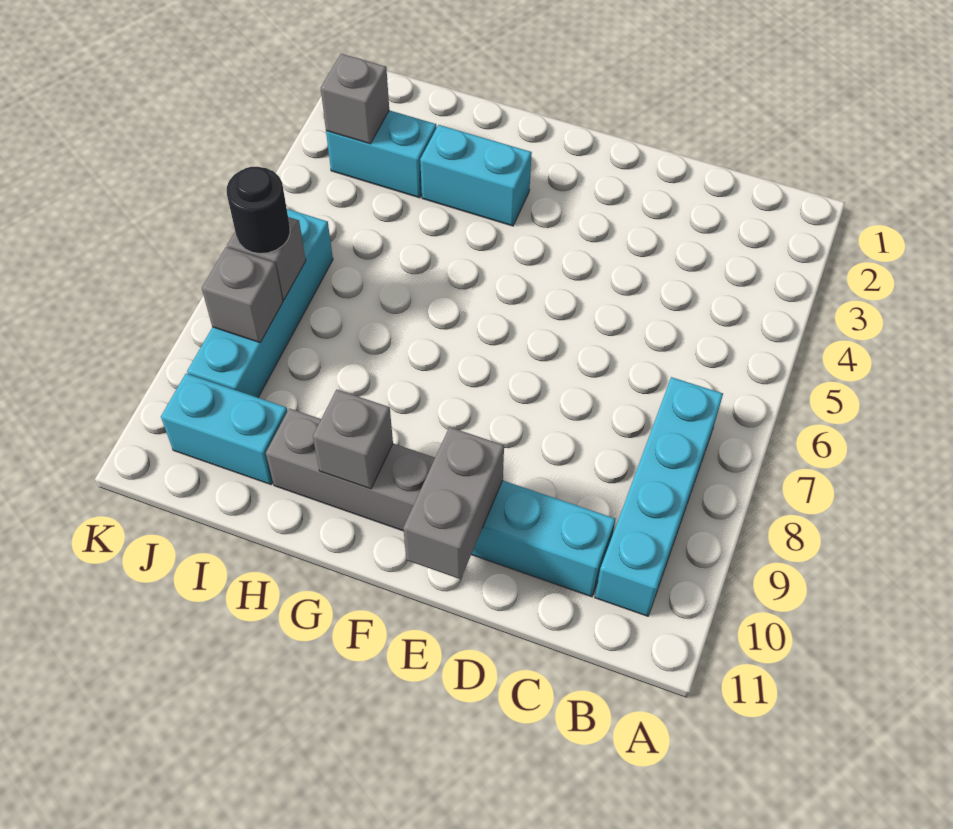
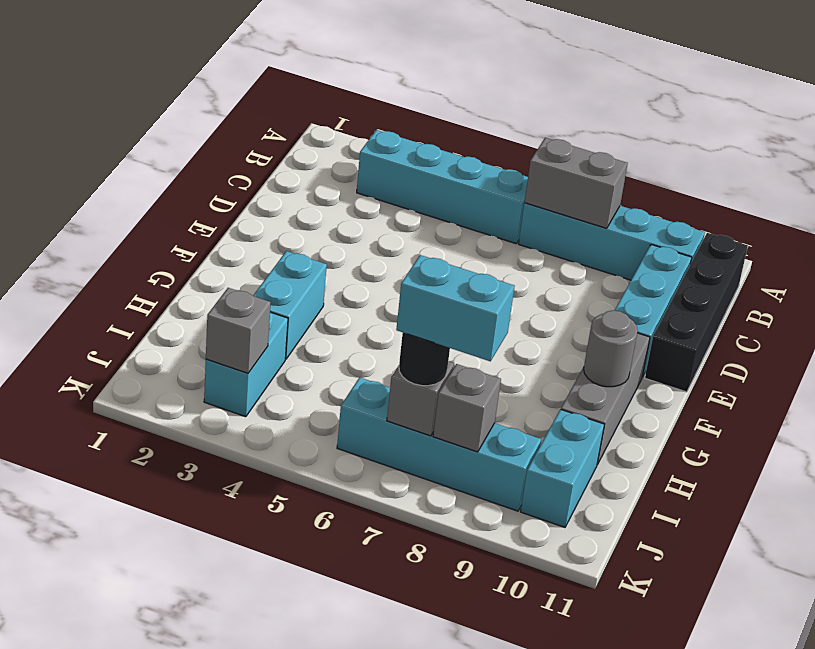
none -> cyan brick B3:B6 level 1
none -> black brick B11:E11 level 1
grey brick E10:E11 level 2 -> grey brick B7:B8 level 2
grey brick G10 level 2 -> grey round brick G10 level 2
none -> cyan brick J7:J8 level 4

